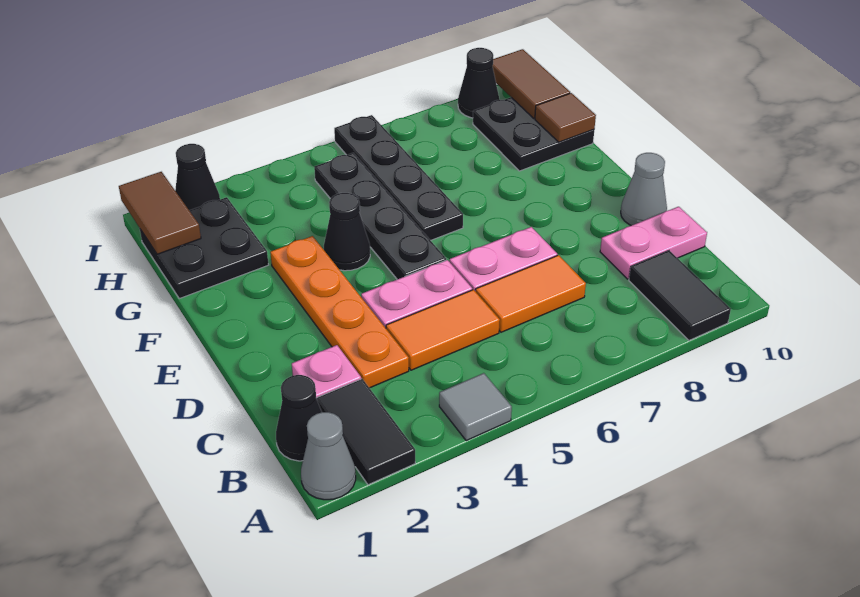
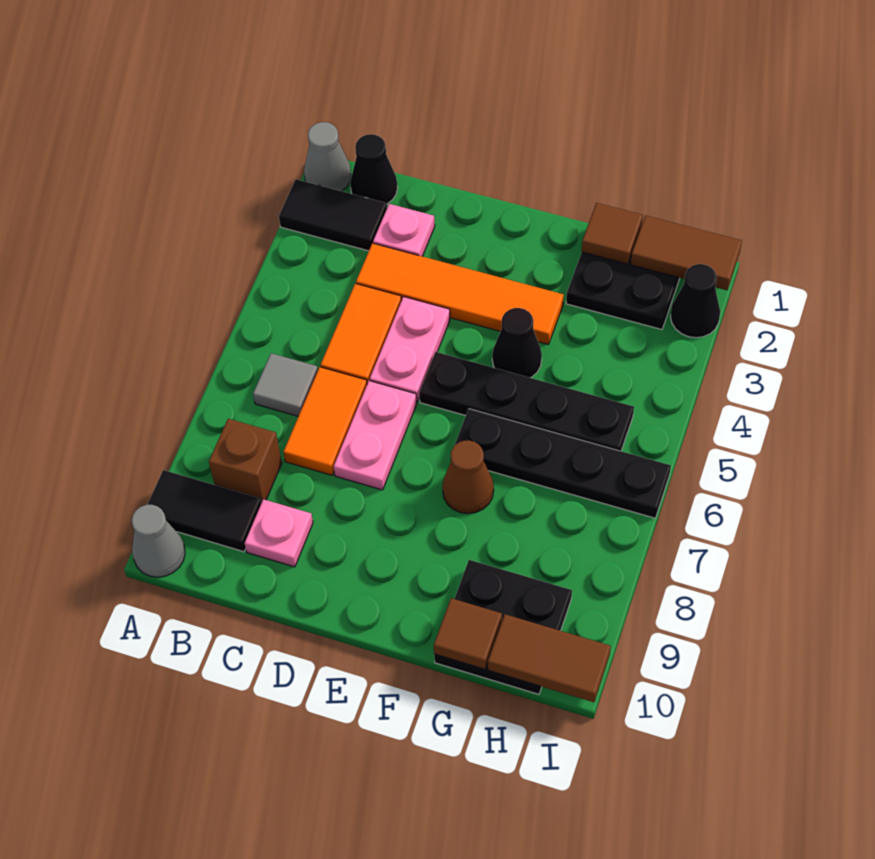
grey tile A4 level 1 -> grey tile B6 level 1
none -> brown brick B8 level 1
orange plate C3:F3 level 1 -> orange tile C3:F3 level 1
pink plate C9:C10 level 1 -> pink plate C9 level 1
grey cone D10 level 1 -> grey cone A10 level 1
none -> brown cone F7 level 1
none -> brown tile G1 level 2
black cone I9 level 1 -> none

